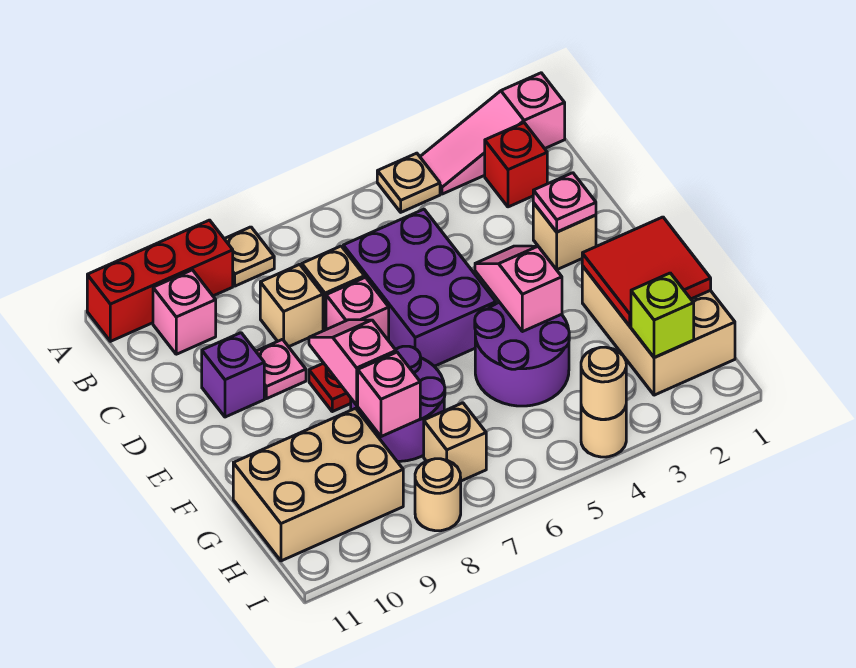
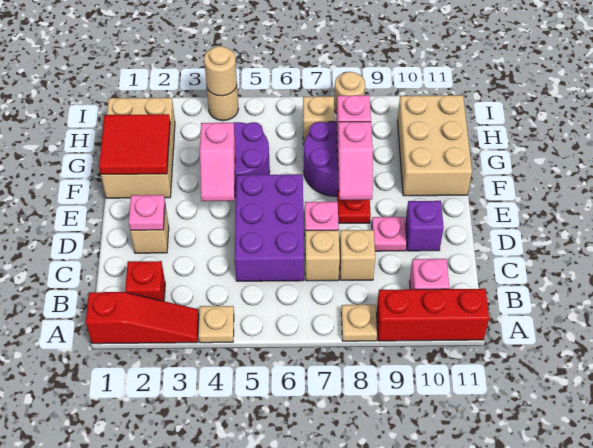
pink slope A1:A3 level 1 top 1 -> red slope A1:A3 level 1 top 1
tan brick G9:H11 level 1 -> tan brick F10:H11 level 1
lime brick H2 level 2 -> none

